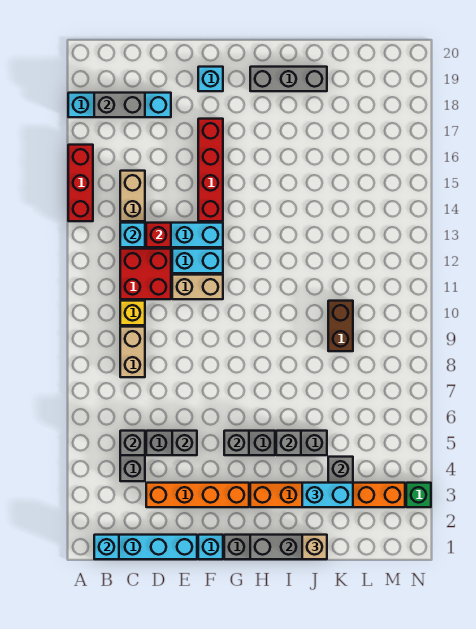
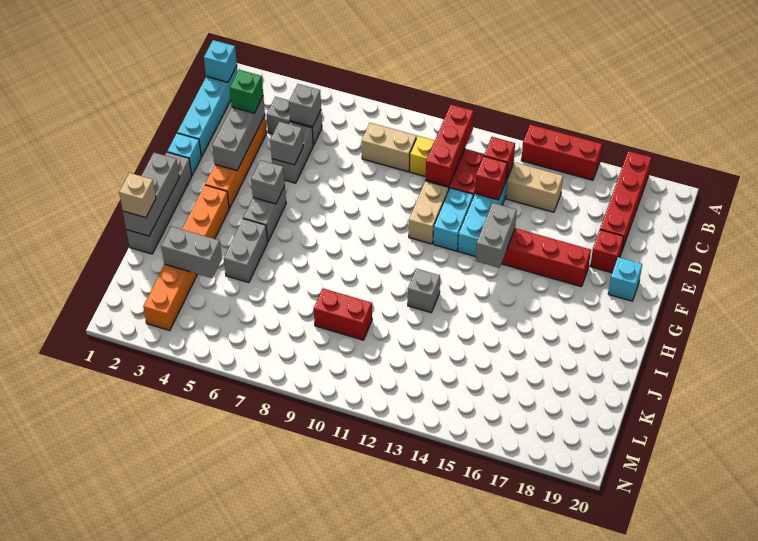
cyan brick A18:D18 level 1 -> red brick A18:D18 level 1
none -> red brick B11:D11 level 2
grey brick B18:C18 level 2 -> grey brick F14:G14 level 2
cyan brick C13 level 2 -> red brick C13 level 2
none -> red brick E18 level 1
grey brick H19:J19 level 1 -> grey brick D3:F3 level 2
grey brick I5 level 2 -> grey brick I12 level 1
cyan brick J3:K3 level 3 -> none
brown brick K9:K10 level 1 -> red brick K9:K10 level 1
green brick N3 level 1 -> green brick D3 level 3

